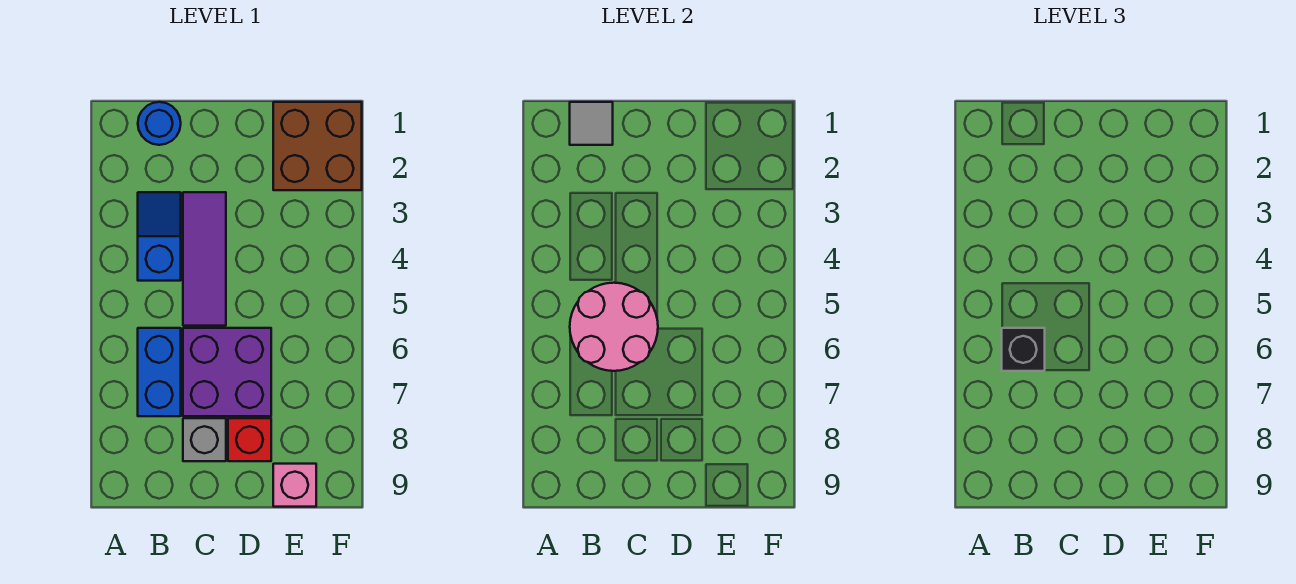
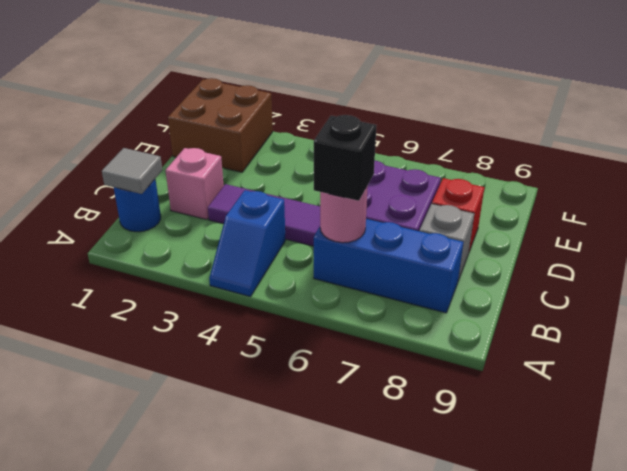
blue slope B3:B4 level 1 top 4 -> blue slope A4:B4 level 1 top B
pink round brick B5:C6 level 2 -> pink round brick B6 level 2
blue brick B6:B7 level 1 -> blue brick B6:B8 level 1
pink brick E9 level 1 -> pink brick C2 level 1

